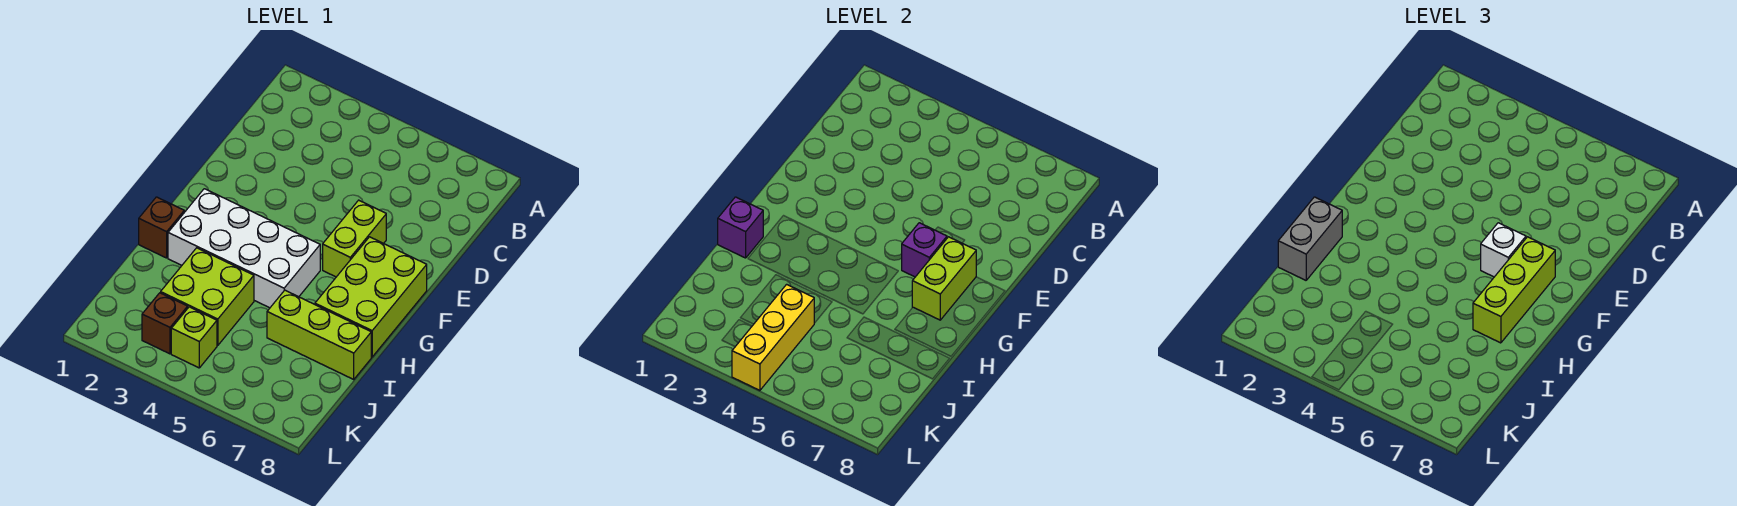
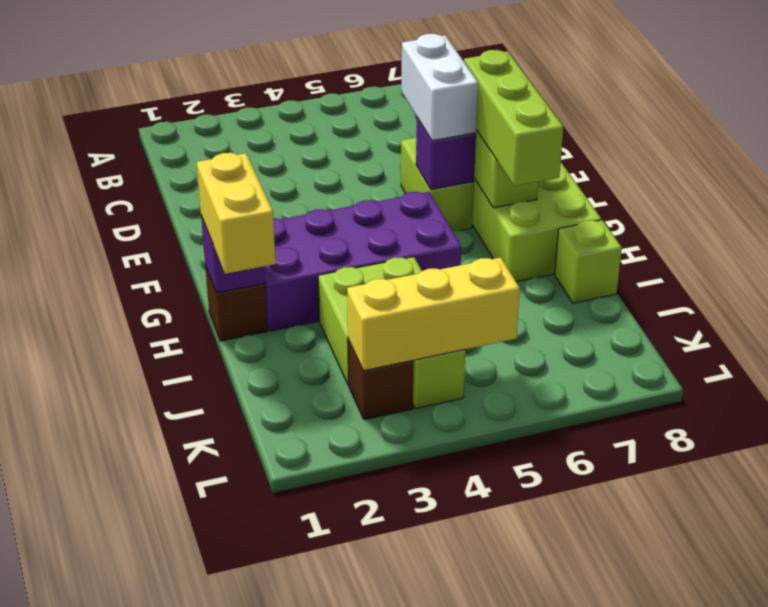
white brick F6 level 3 -> white brick E6:F6 level 3
white brick G2:H5 level 1 -> purple brick G2:H5 level 1
grey brick H1:I1 level 3 -> yellow brick H1:I1 level 3
lime brick I6:I8 level 1 -> lime brick I8 level 1
yellow brick J4:L4 level 2 -> yellow brick K3:K5 level 2

